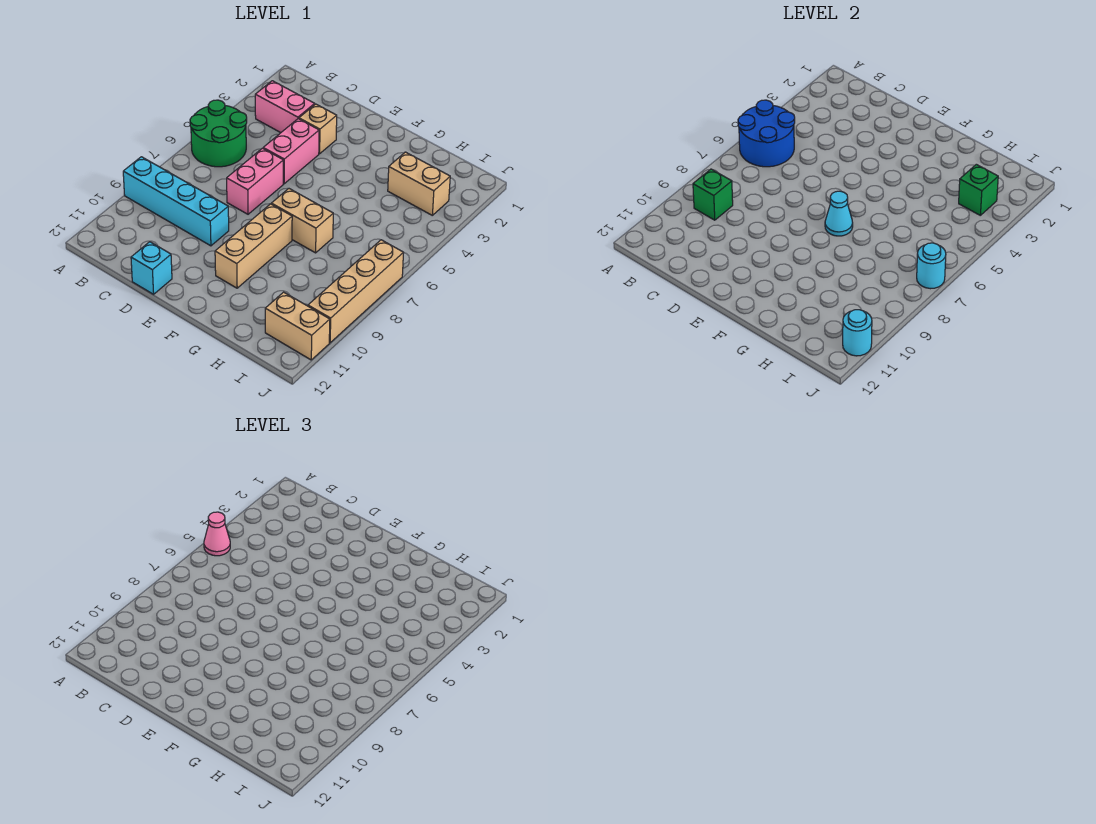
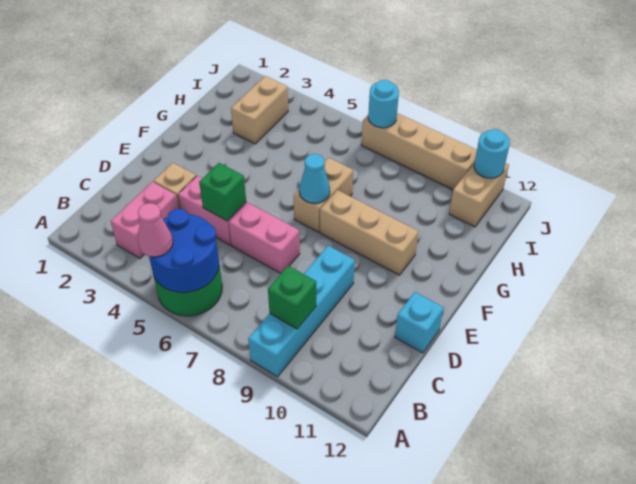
green brick I3 level 2 -> green brick D5 level 2

